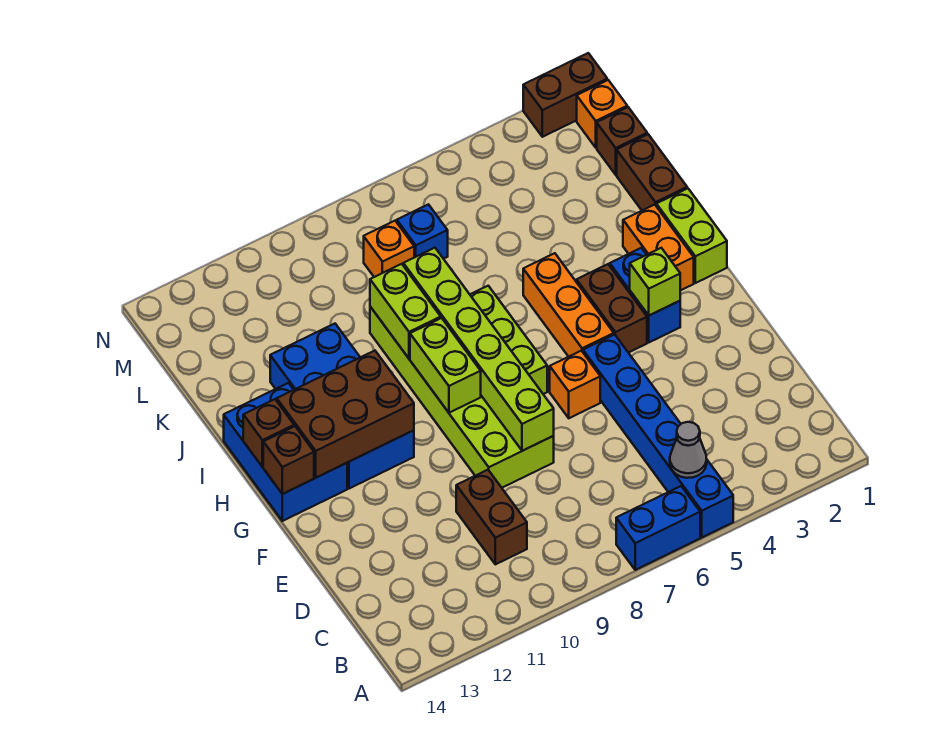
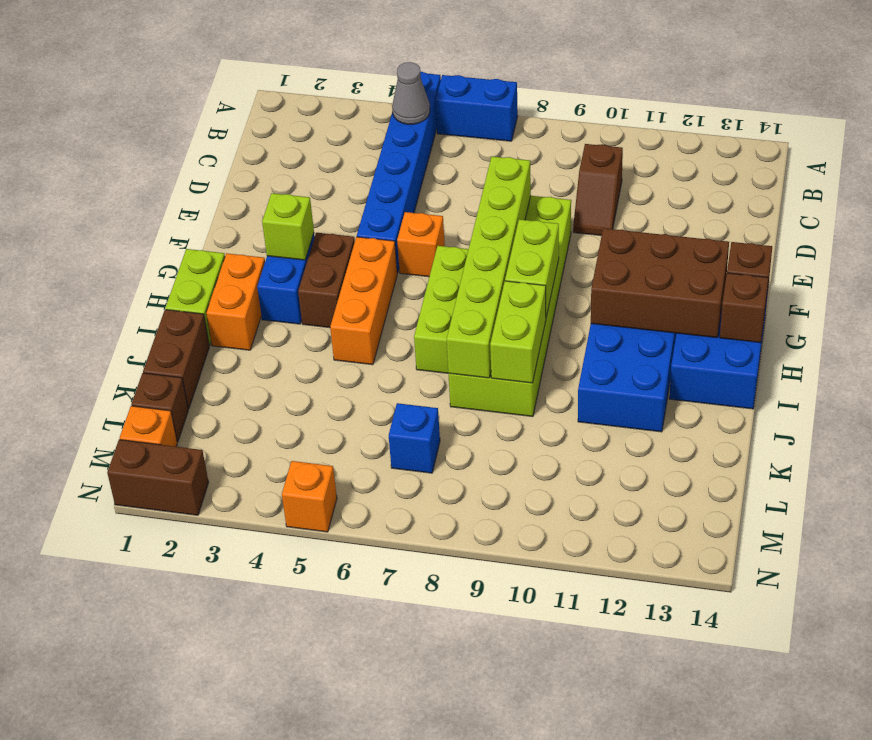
brown brick C10:D10 level 1 -> brown slope C10:D10 level 1 top C
orange brick L8 level 1 -> orange brick N5 level 1

